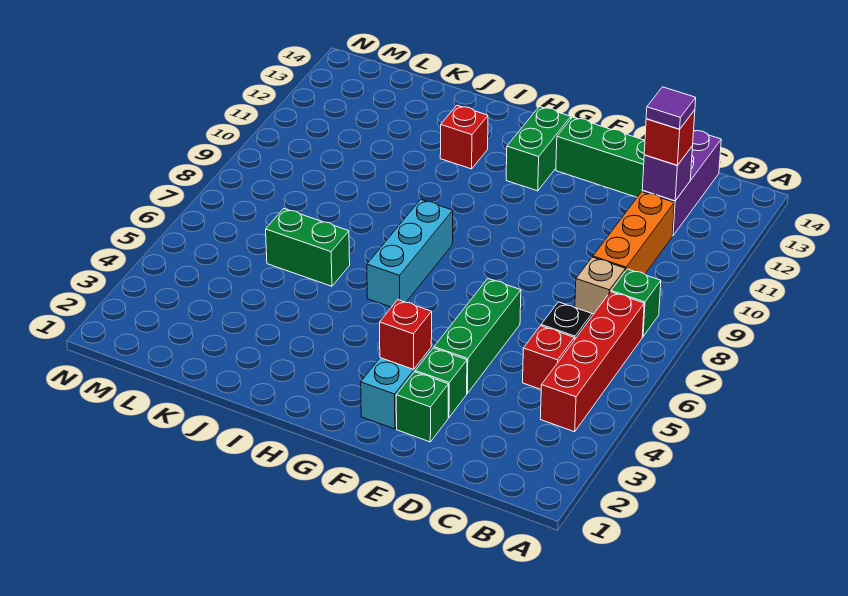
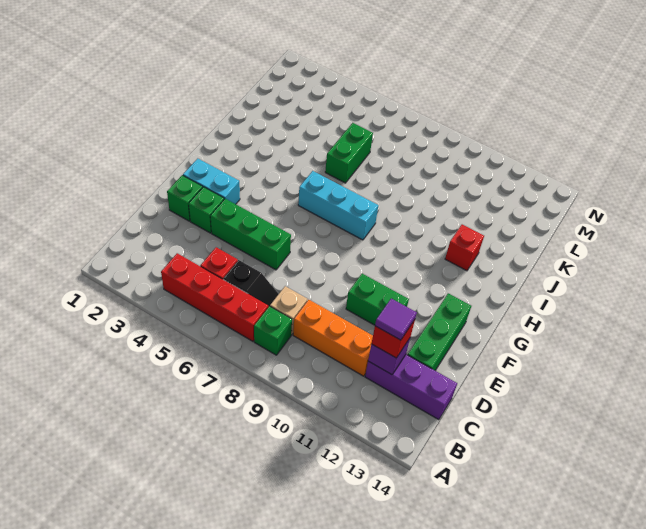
red brick F3 level 2 -> none
green brick G12:G13 level 1 -> green brick E10:E11 level 1

